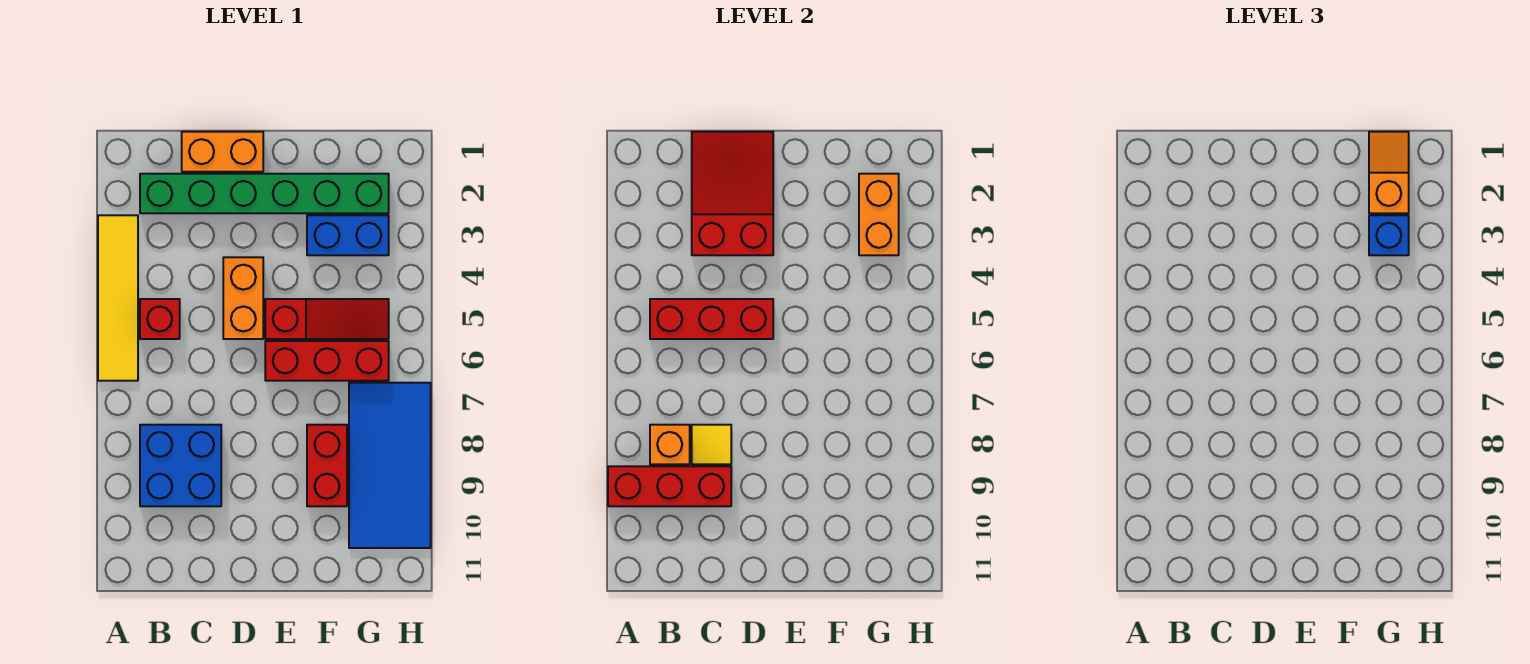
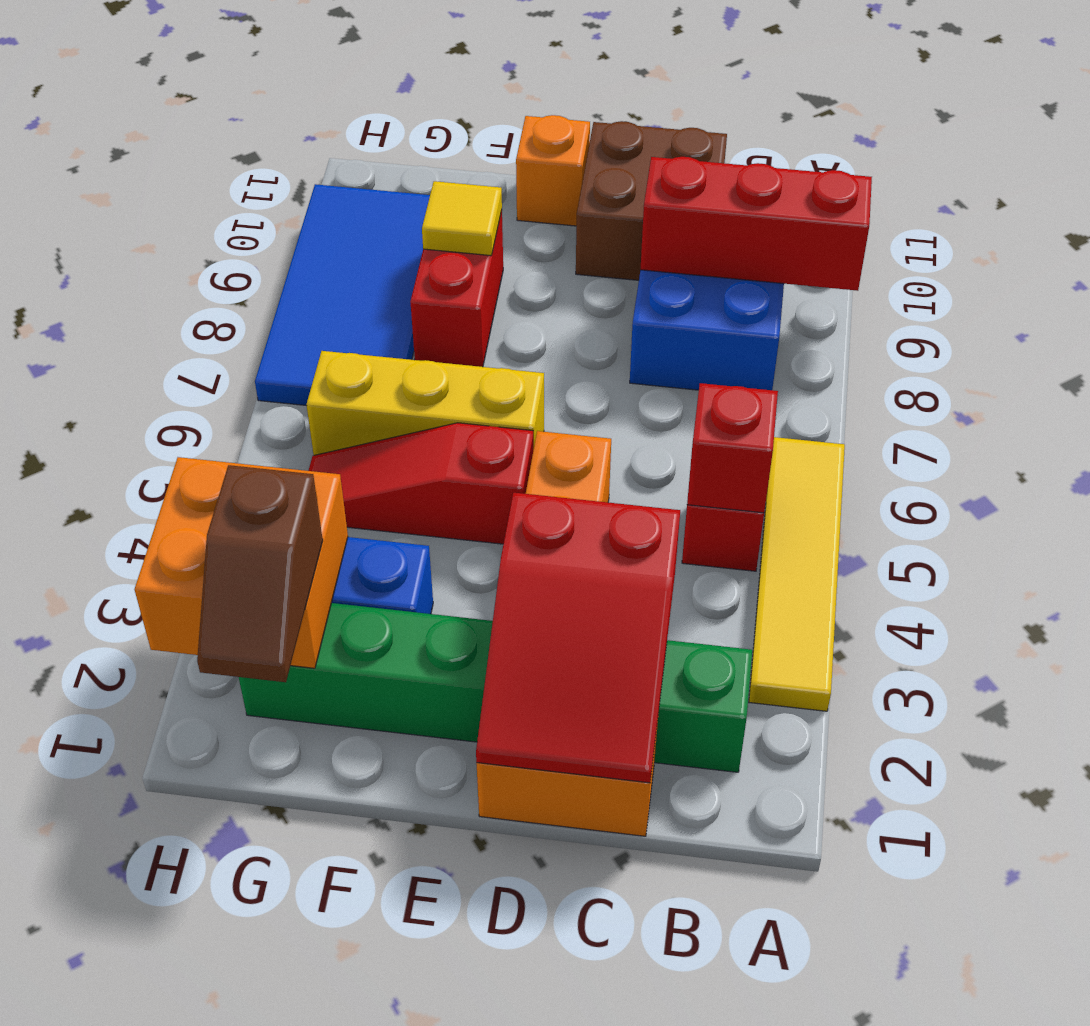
red brick B5:D5 level 2 -> red brick B5 level 2
orange brick B8 level 2 -> orange brick E11 level 1
yellow tile C8 level 2 -> yellow tile F9 level 2
none -> brown brick C10:D11 level 1
red brick E6:G6 level 1 -> yellow brick E6:G6 level 1
orange slope G1:G2 level 3 top 2 -> brown slope G1:G2 level 3 top 2
orange brick G2:G3 level 2 -> orange brick G2:H3 level 2
blue brick G3 level 3 -> none

